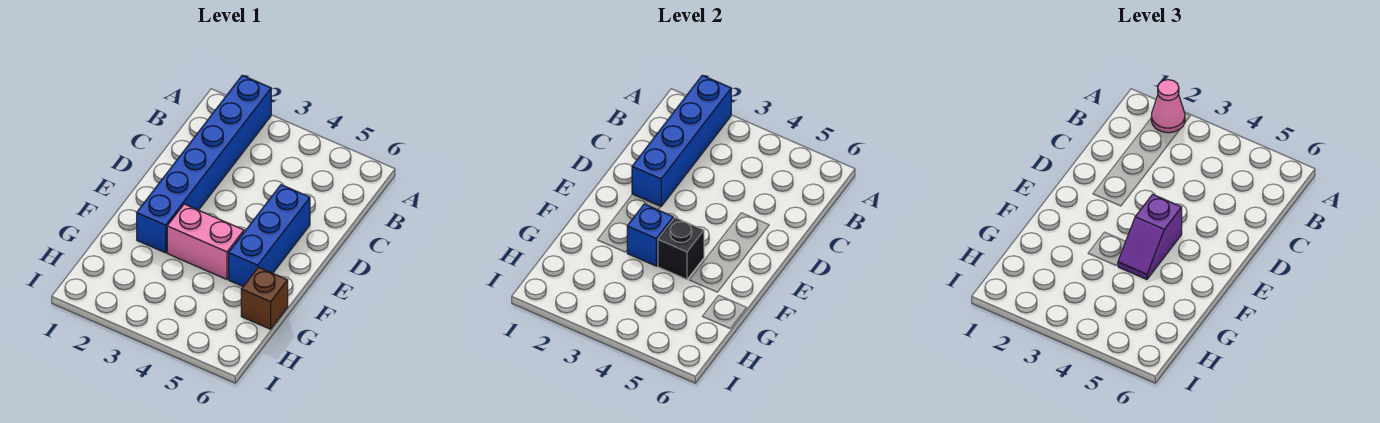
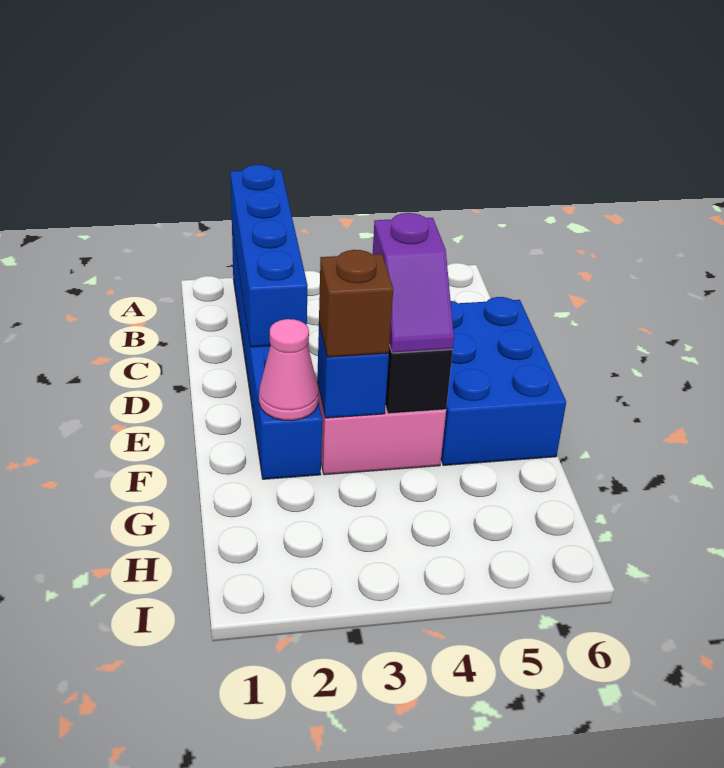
pink cone A2 level 3 -> pink cone F2 level 2
blue brick D5:F5 level 1 -> blue brick D5:F6 level 1
brown brick G6 level 1 -> brown brick F3 level 3

